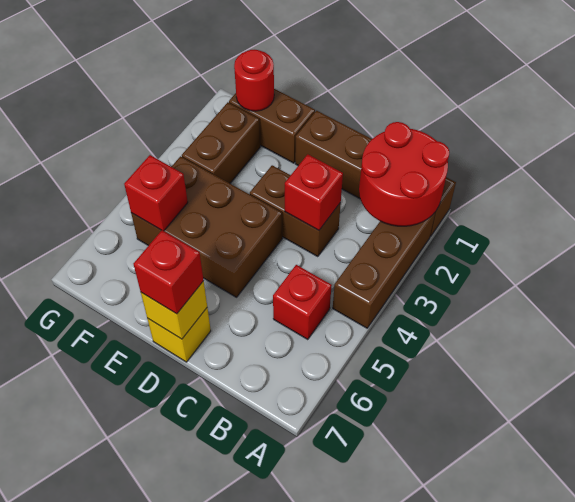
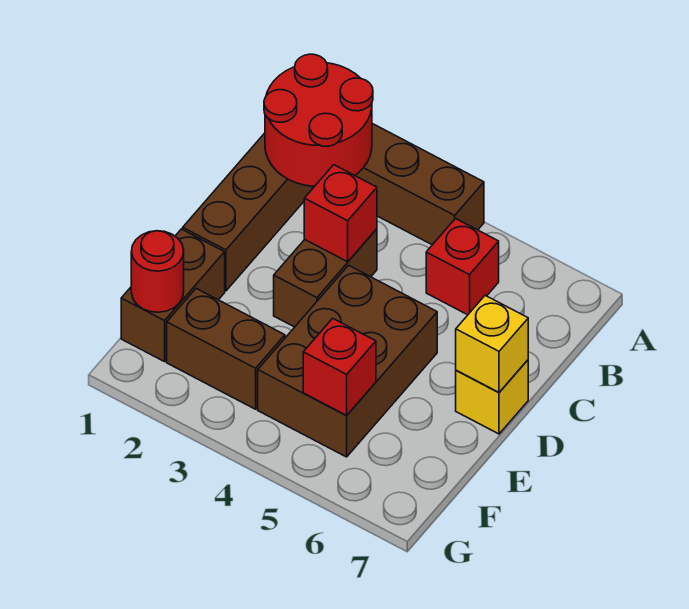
red brick D7 level 3 -> none

